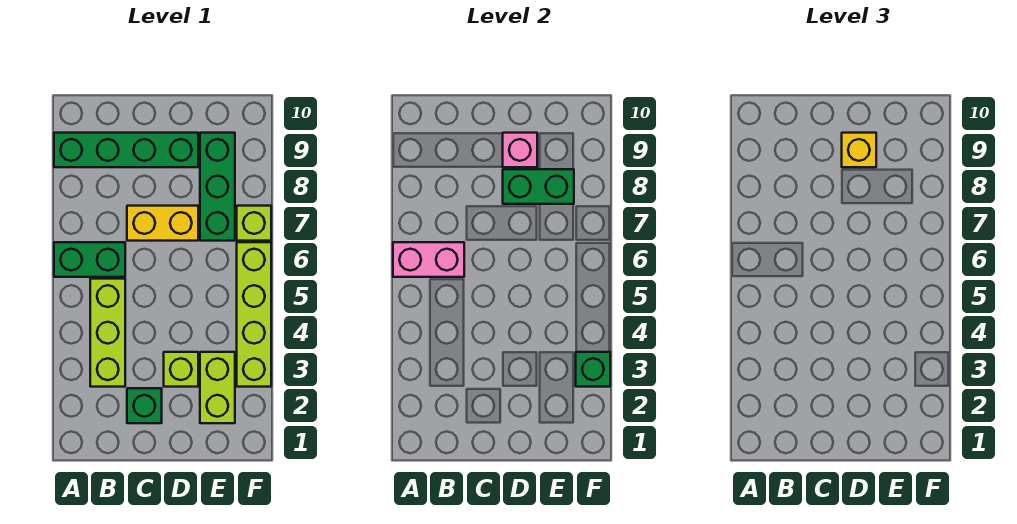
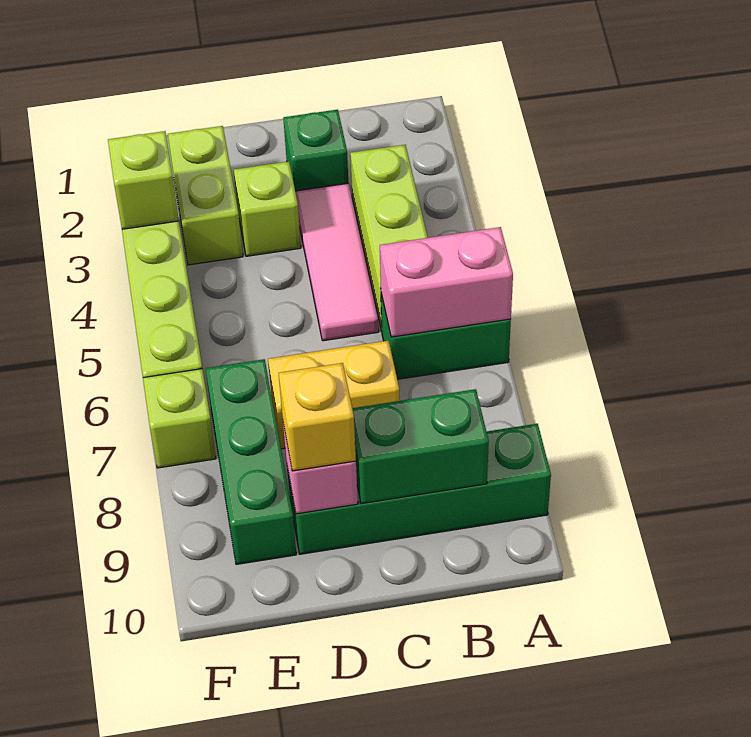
none -> pink tile C3:C5 level 1
green brick D8:E8 level 2 -> green brick B9:C9 level 2
green brick F3 level 2 -> lime brick F3 level 2

